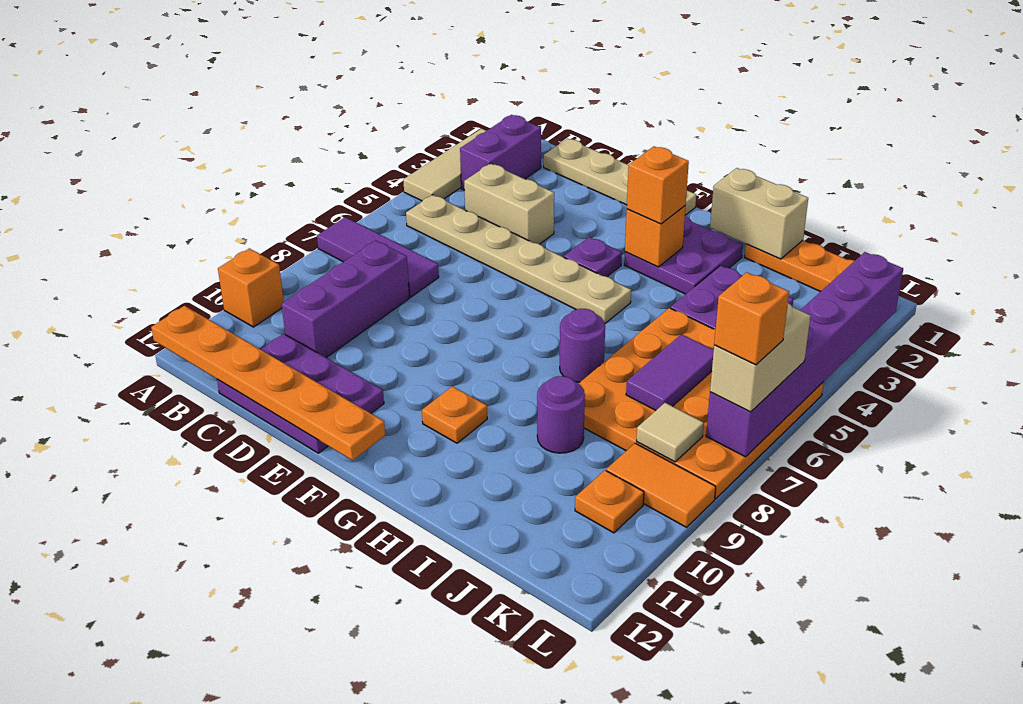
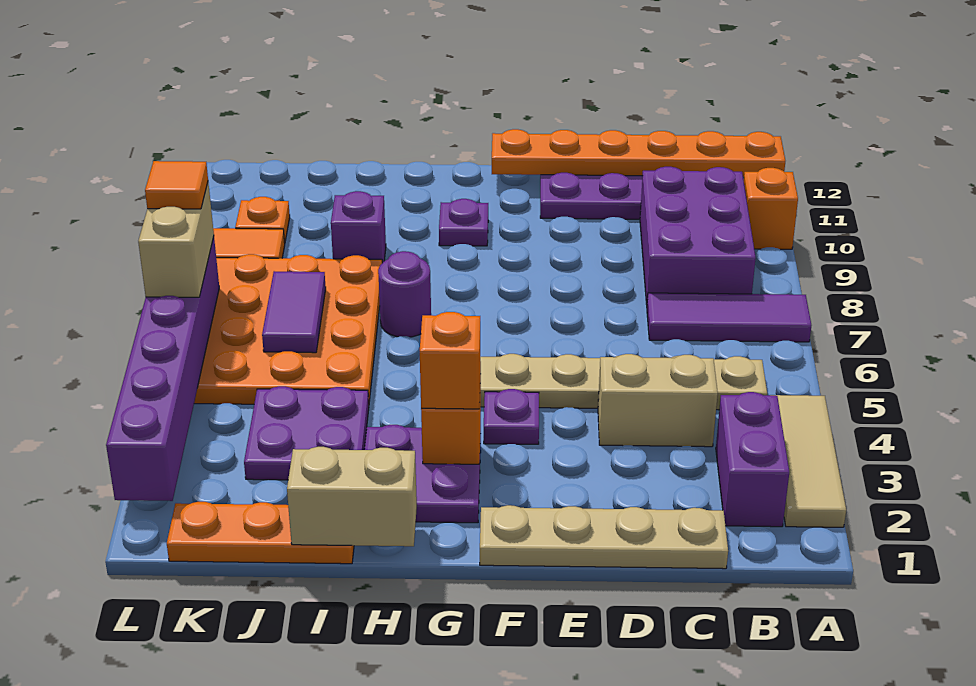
purple brick C8:C10 level 1 -> purple brick B8:C10 level 1
orange plate G10 level 1 -> purple plate G10 level 1
purple round brick I9 level 1 -> purple brick I9 level 1
tan tile K8 level 2 -> none
orange brick L7 level 4 -> orange tile L7 level 4

